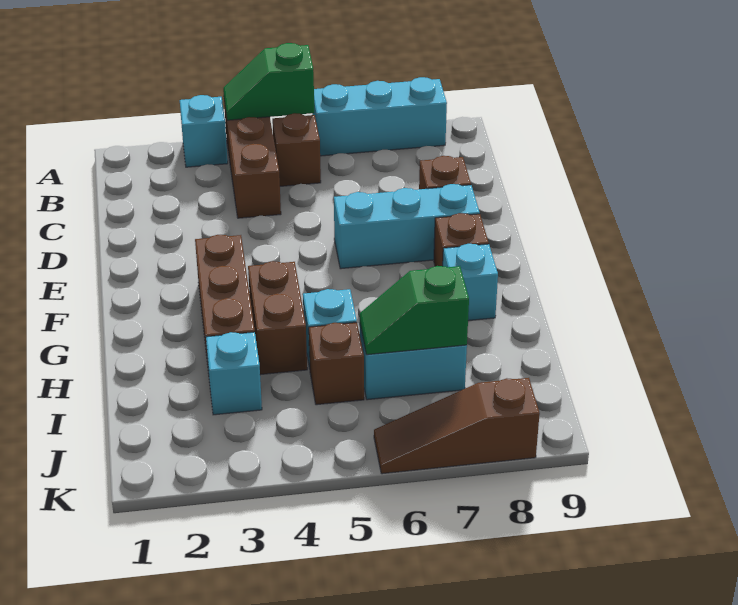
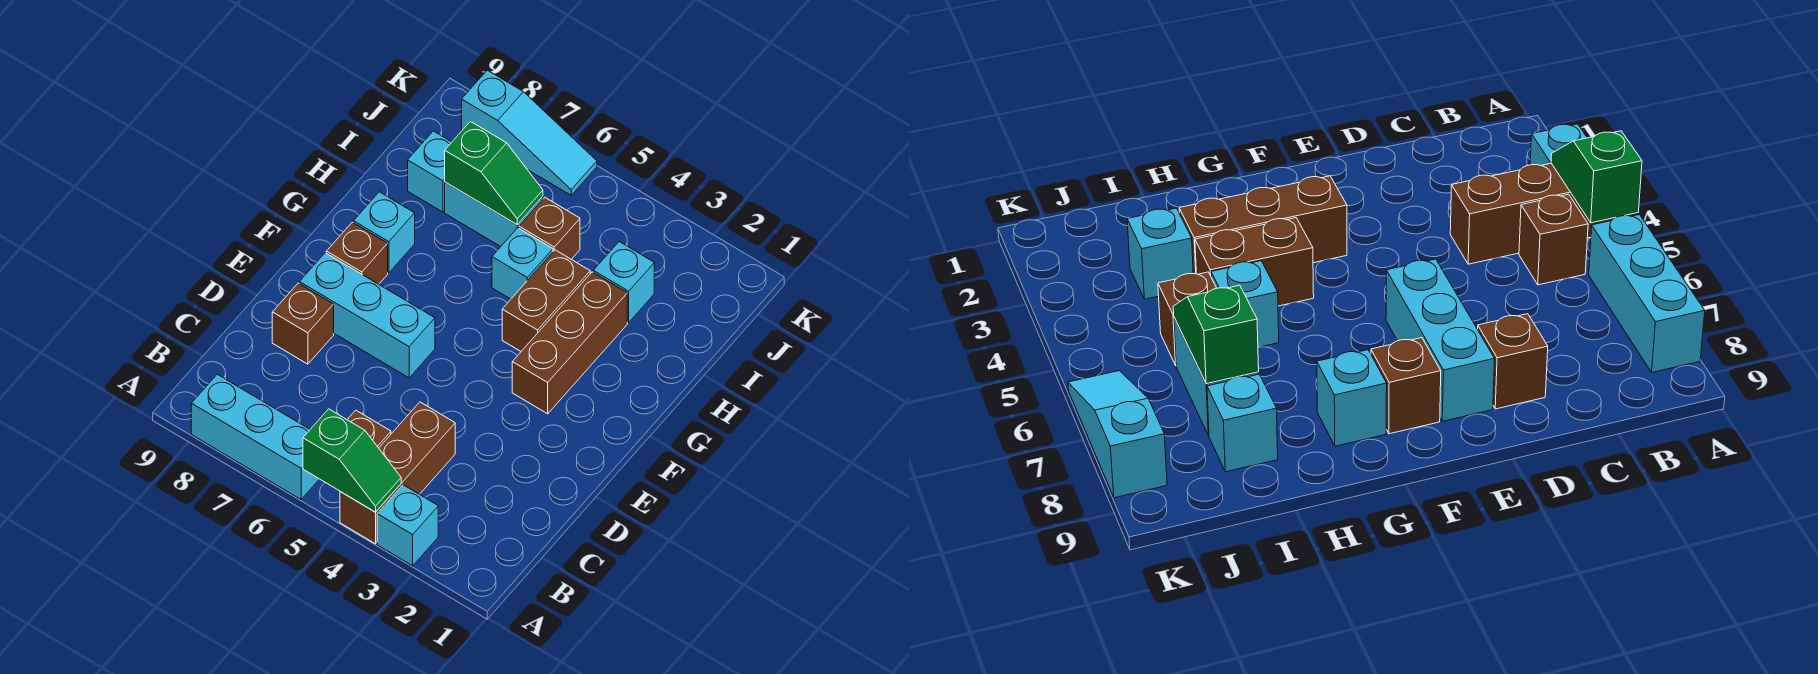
none -> cyan brick I8 level 1
brown slope K6:K8 level 1 top 8 -> cyan slope K6:K8 level 1 top 8

